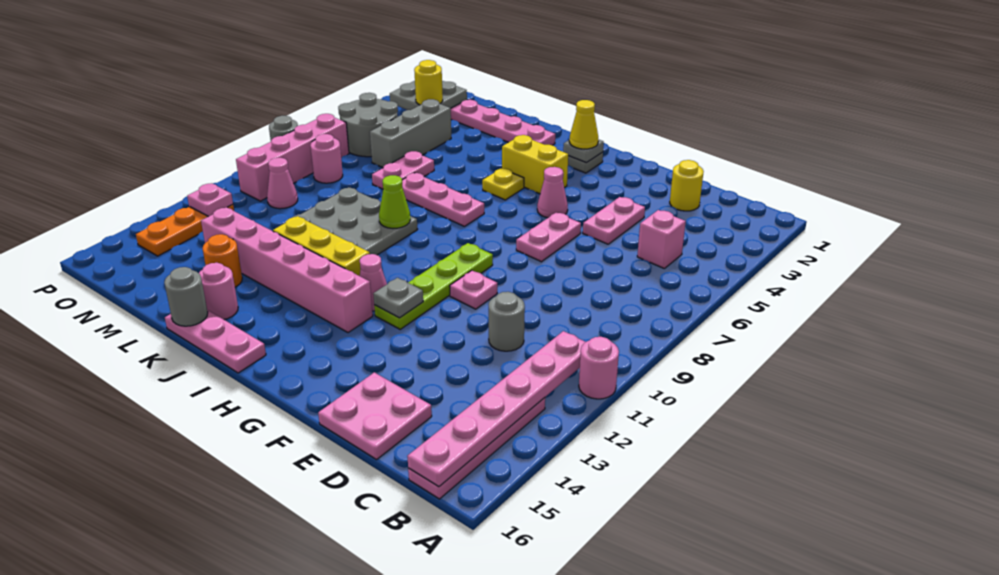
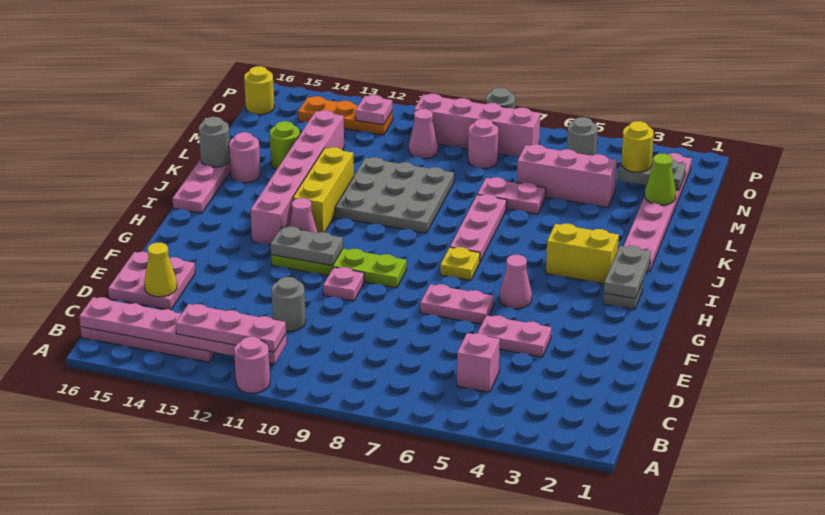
none -> pink plate B11:B13 level 3
yellow round brick D2 level 1 -> yellow round brick O16 level 1
grey plate G12 level 2 -> grey plate G11:G12 level 2
grey plate H2 level 2 -> grey plate H2:I2 level 2
yellow cone H2 level 3 -> yellow cone D15 level 2
yellow brick H4:I4 level 1 -> yellow brick I3:I4 level 1
yellow plate I5 level 1 -> yellow plate H7 level 1
lime cone J9 level 2 -> lime cone M2 level 2
orange round brick L14 level 1 -> lime round brick L14 level 1
grey brick M4:M6 level 1 -> pink brick M4:M6 level 1
grey plate N2:O3 level 2 -> grey plate N2:N3 level 2
grey round brick N5:O6 level 1 -> grey round brick O5 level 1

